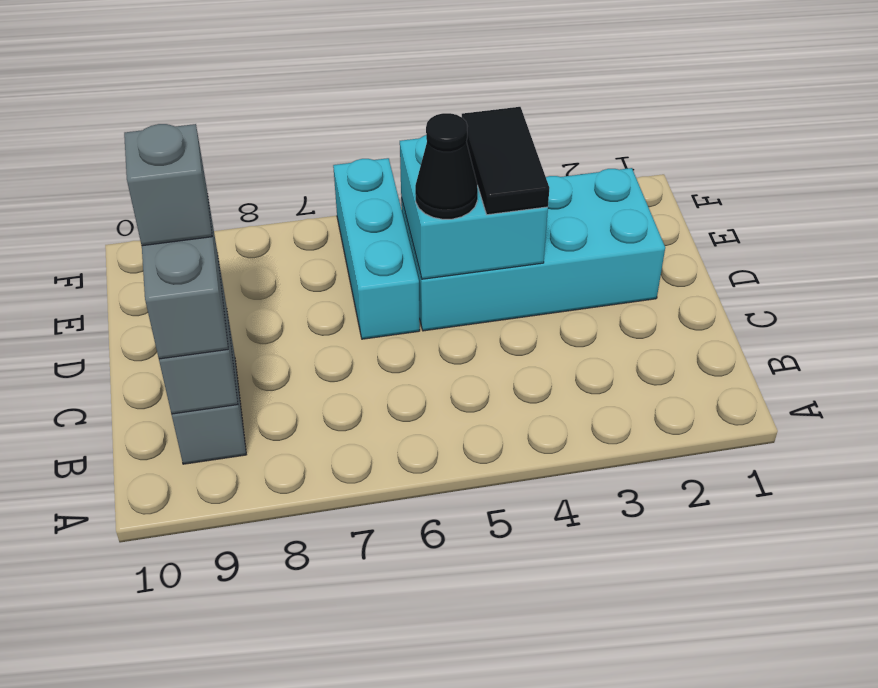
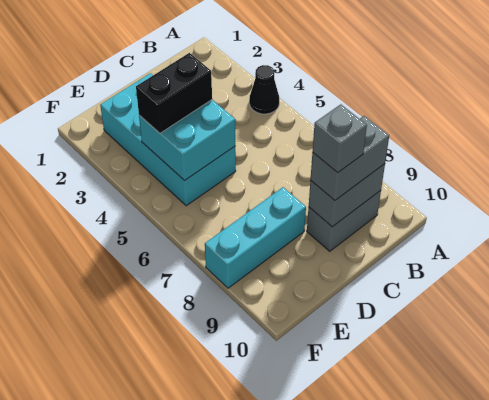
black tile D4:E4 level 3 -> black brick D4:E4 level 3
black cone D5 level 3 -> black cone A4 level 1
cyan brick D6:F6 level 1 -> cyan brick D8:F8 level 1

